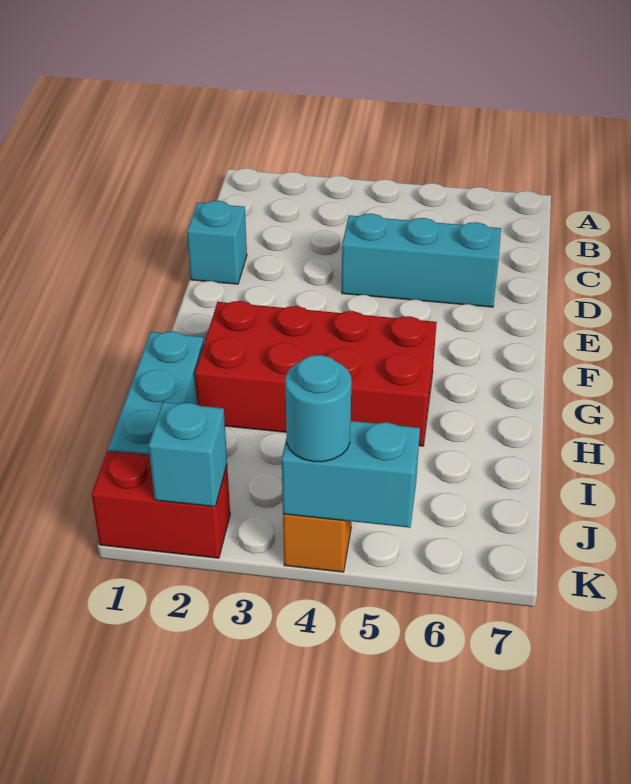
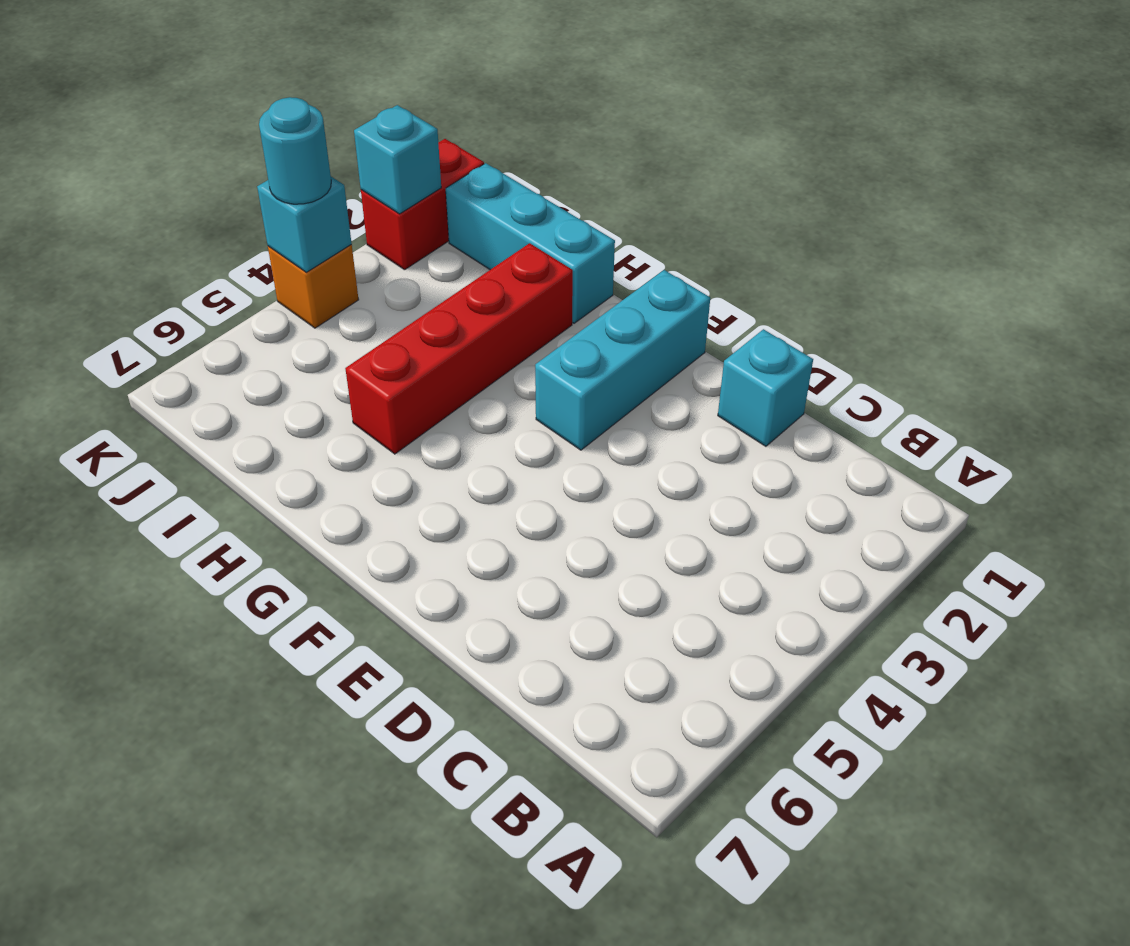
cyan brick D4:D6 level 1 -> cyan brick F1:F3 level 1
red brick G2:H5 level 1 -> red brick H2:H5 level 1
cyan brick K4:K5 level 2 -> cyan brick K4 level 2

